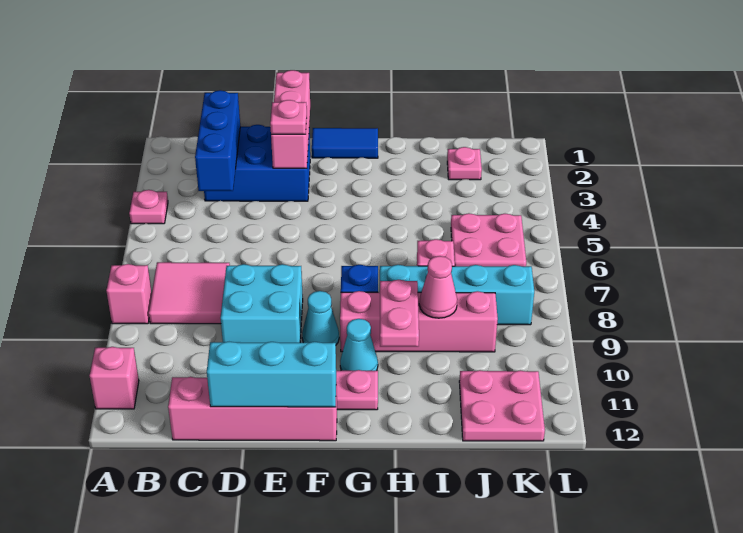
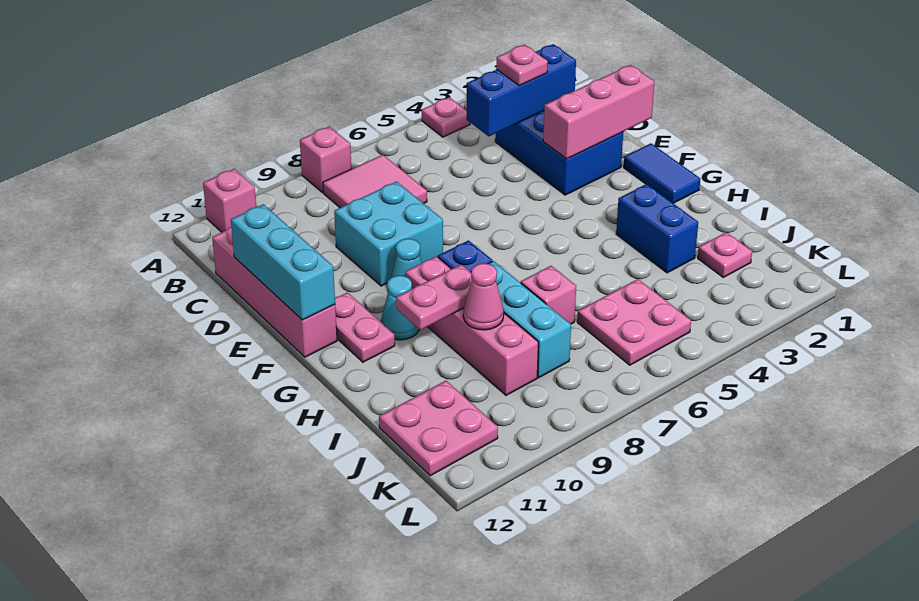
pink plate E3 level 3 -> pink plate C3 level 3
none -> blue brick H3:I3 level 1
cyan brick H8:K8 level 1 -> cyan brick H8:J8 level 1

